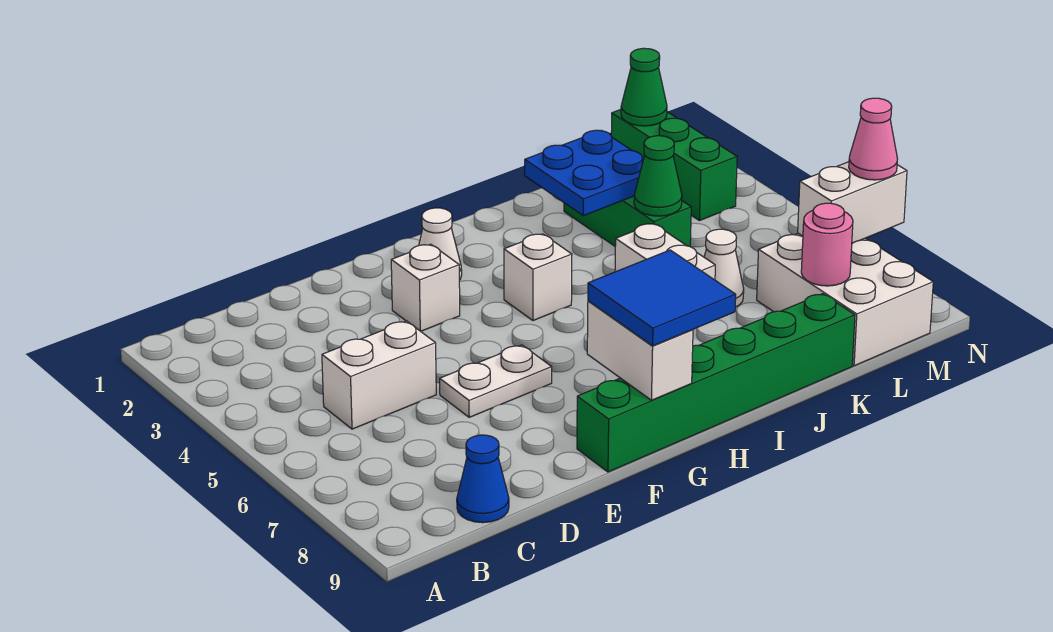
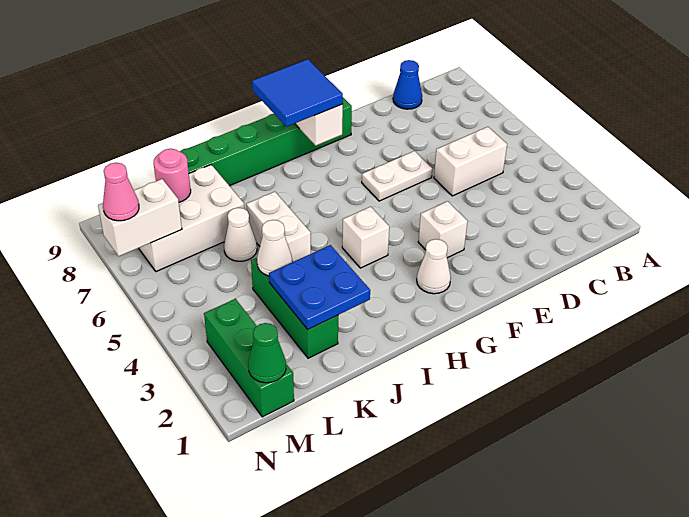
green cone K4 level 2 -> white cone K4 level 2
white brick L7:M9 level 1 -> white brick K7:M8 level 1

